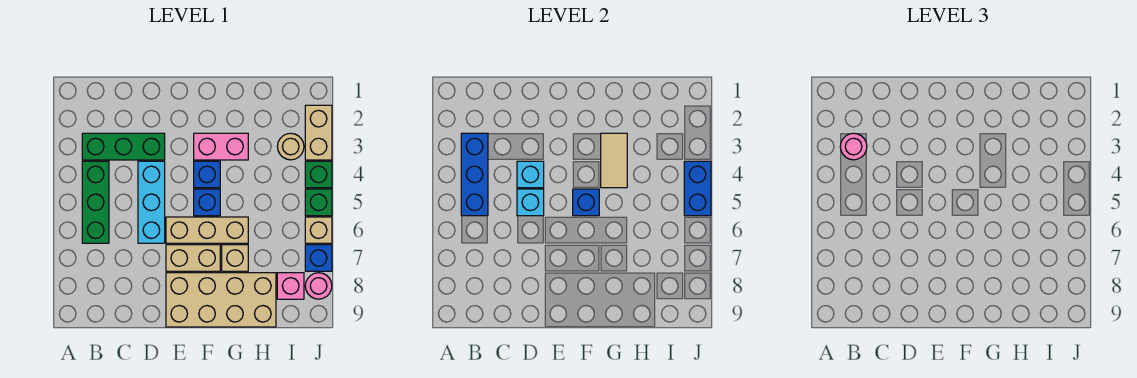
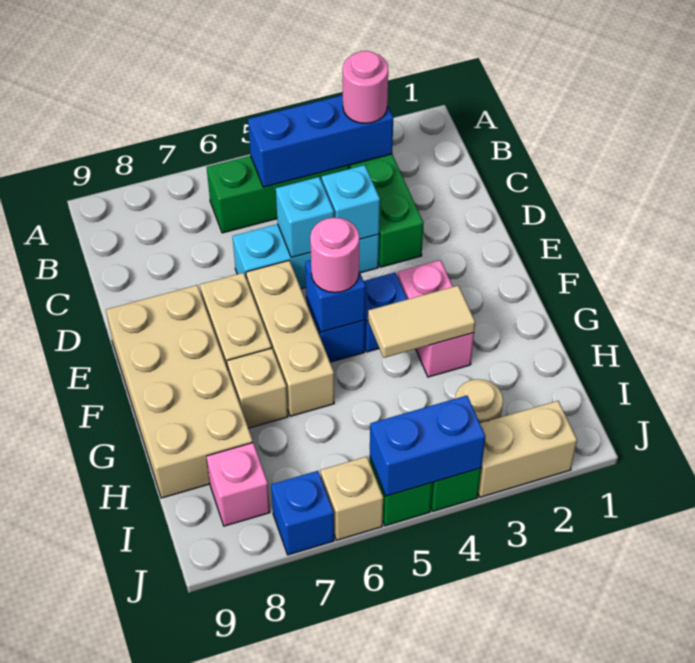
pink round brick J8 level 1 -> pink round brick F5 level 3

